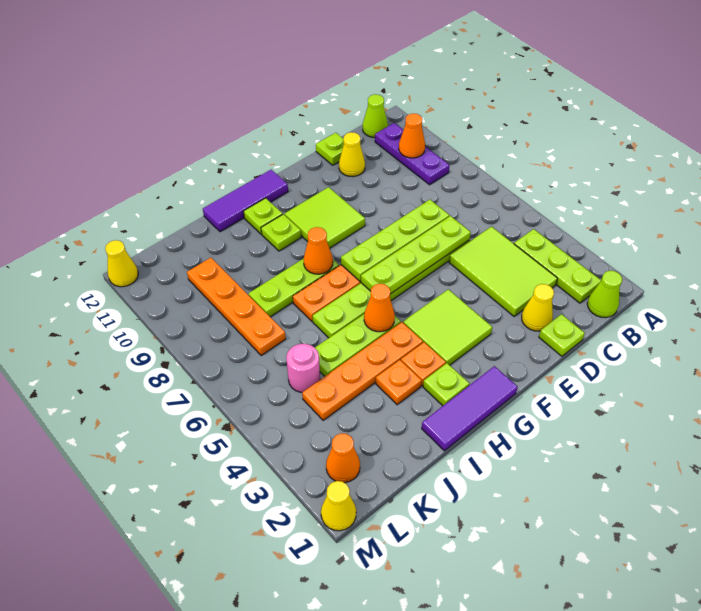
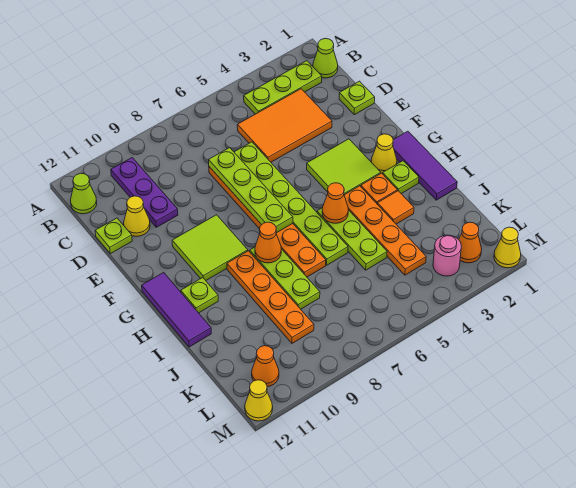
purple plate B9:B11 level 1 -> purple plate B10:D10 level 1
orange cone B10 level 2 -> orange cone L11 level 1
lime tile C3:D5 level 1 -> orange tile C3:D5 level 1
yellow cone D2 level 1 -> yellow cone G2 level 1
lime plate D6:G6 level 2 -> none
lime plate H10 level 1 -> none
orange plate I3 level 1 -> orange tile I3 level 1
pink round brick K5 level 1 -> pink round brick L3 level 1
orange plate K7:K10 level 1 -> orange plate H9:K9 level 1

